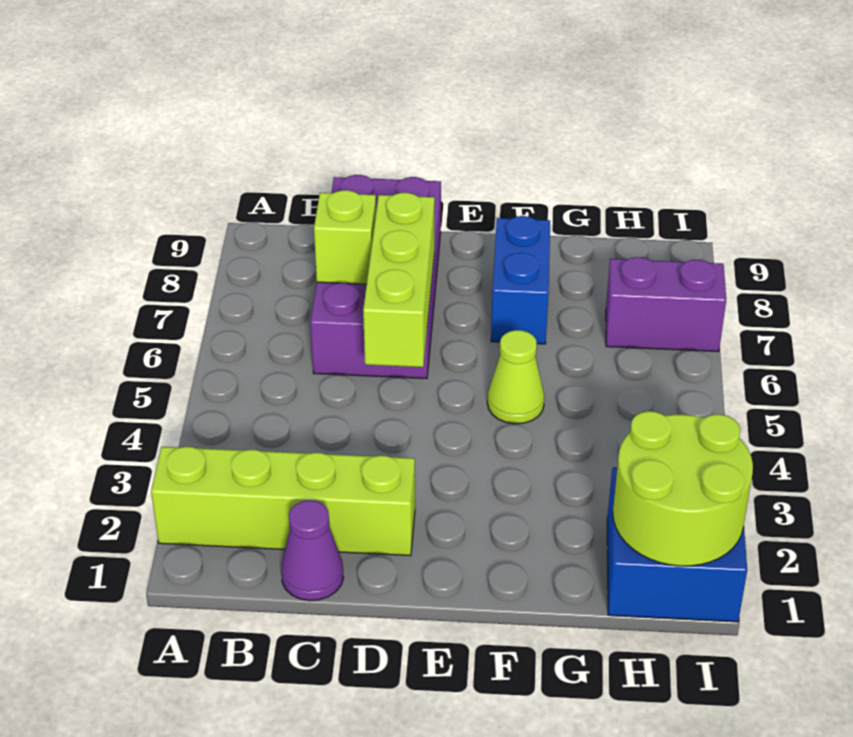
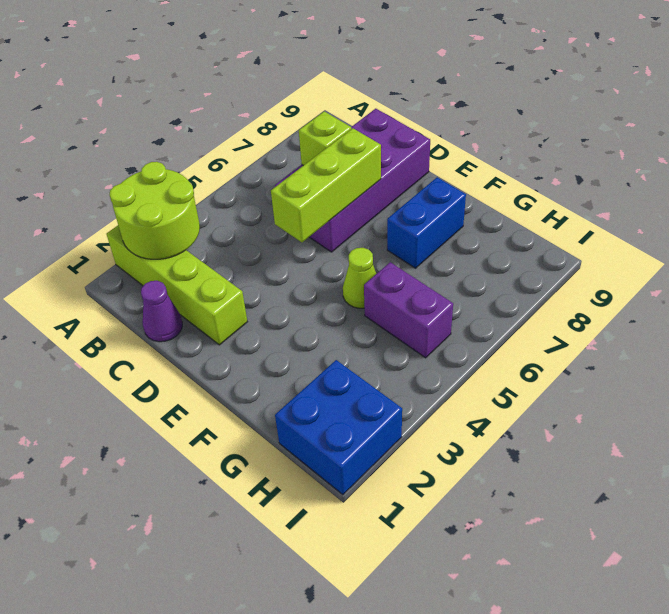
lime round brick H1:I2 level 2 -> lime round brick A2:B3 level 2
purple brick H7:I7 level 1 -> purple brick G5:H5 level 1

